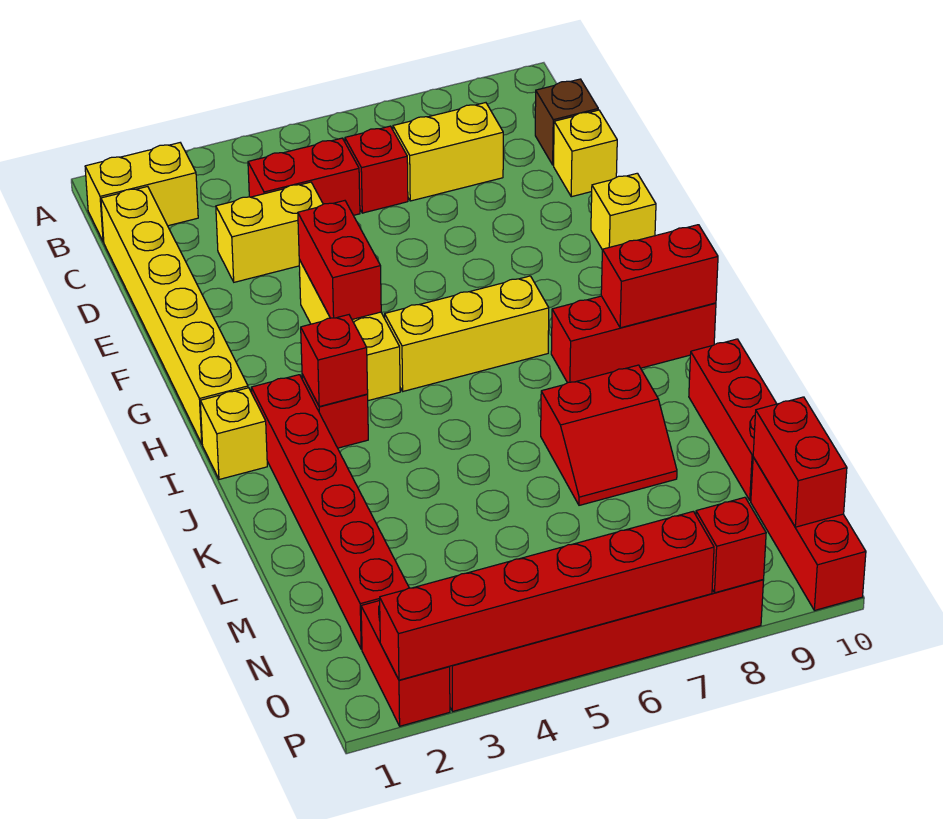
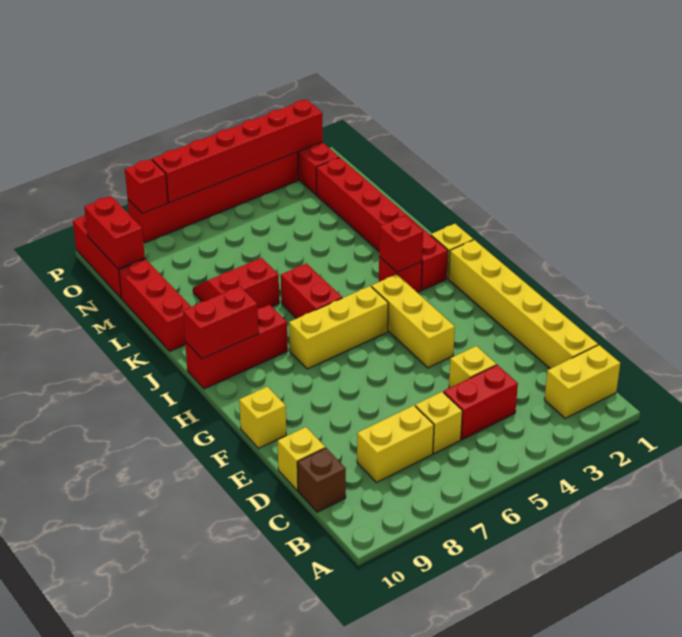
red brick C6 level 1 -> yellow brick C6 level 1
yellow brick D3:D4 level 1 -> yellow brick D4 level 1
red brick F4:G4 level 2 -> red brick I6:J6 level 1

